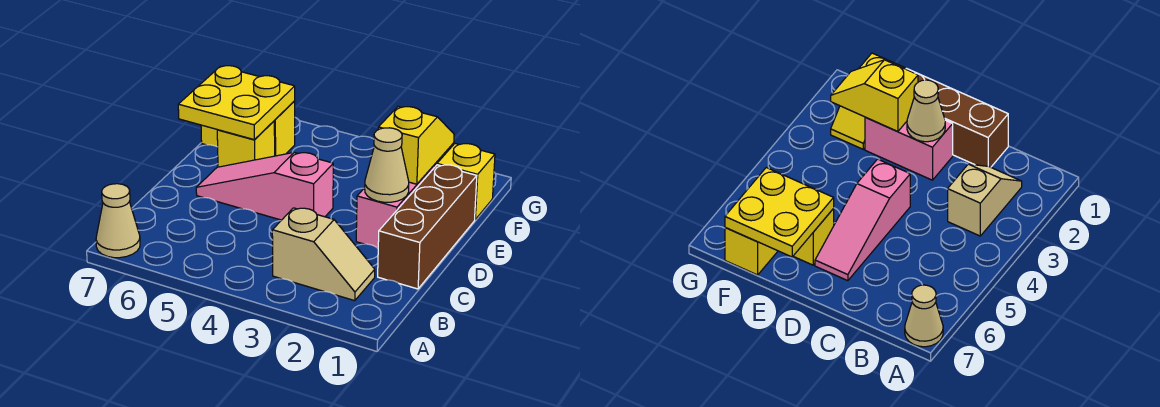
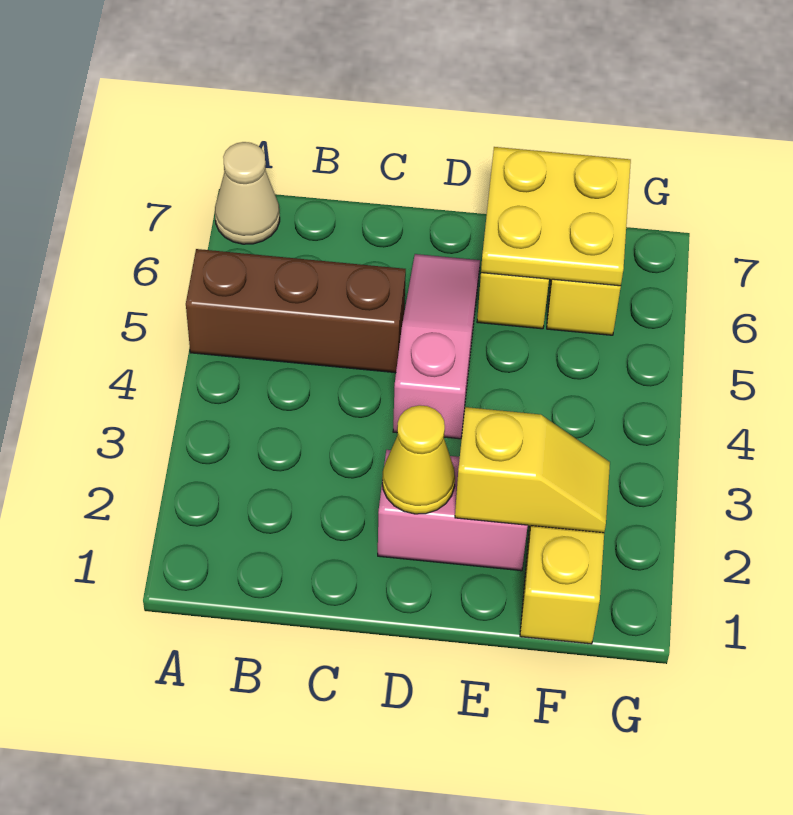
tan slope B2:B3 level 1 top 3 -> none
brown brick C1:E1 level 1 -> brown brick A5:C5 level 1
tan cone D2 level 2 -> yellow cone D2 level 2

